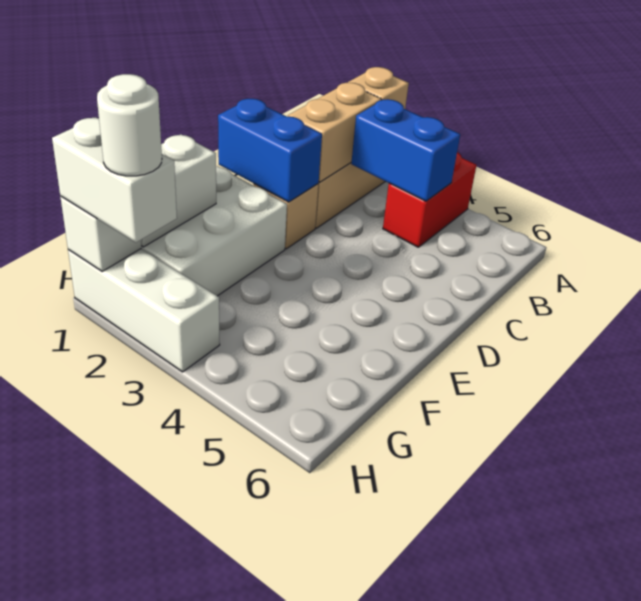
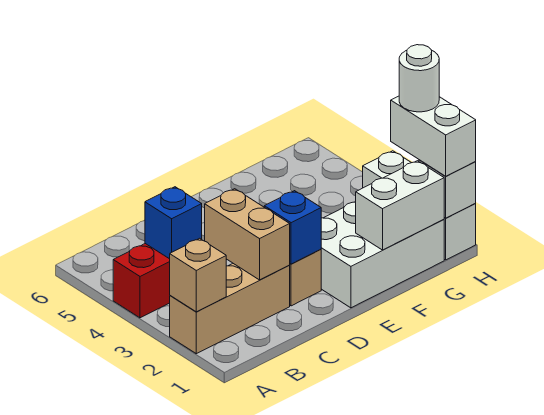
tan brick B2:C2 level 2 -> tan brick C2:C3 level 2
blue brick B3:B4 level 2 -> blue brick B4 level 2
blue brick D1:D2 level 2 -> blue brick D2 level 2

